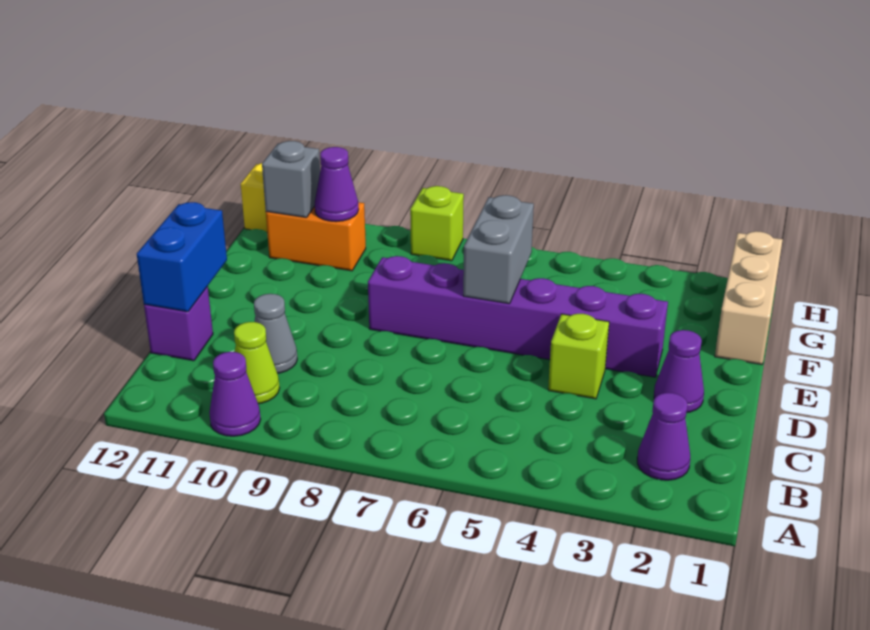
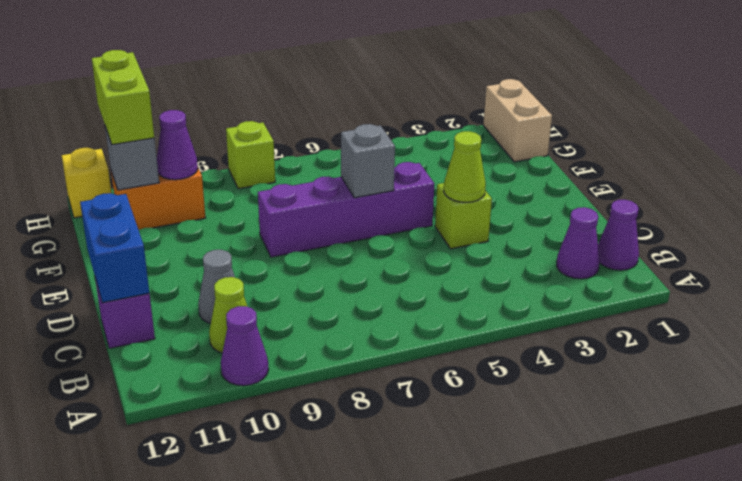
purple cone D2 level 1 -> purple cone B1 level 1
none -> lime cone D4 level 2
purple brick E3:E8 level 1 -> purple brick E5:E8 level 1
grey brick E6:F6 level 2 -> grey brick E6 level 2
tan brick F1:H1 level 1 -> tan brick G1:H1 level 1
none -> lime brick G11:H11 level 3

